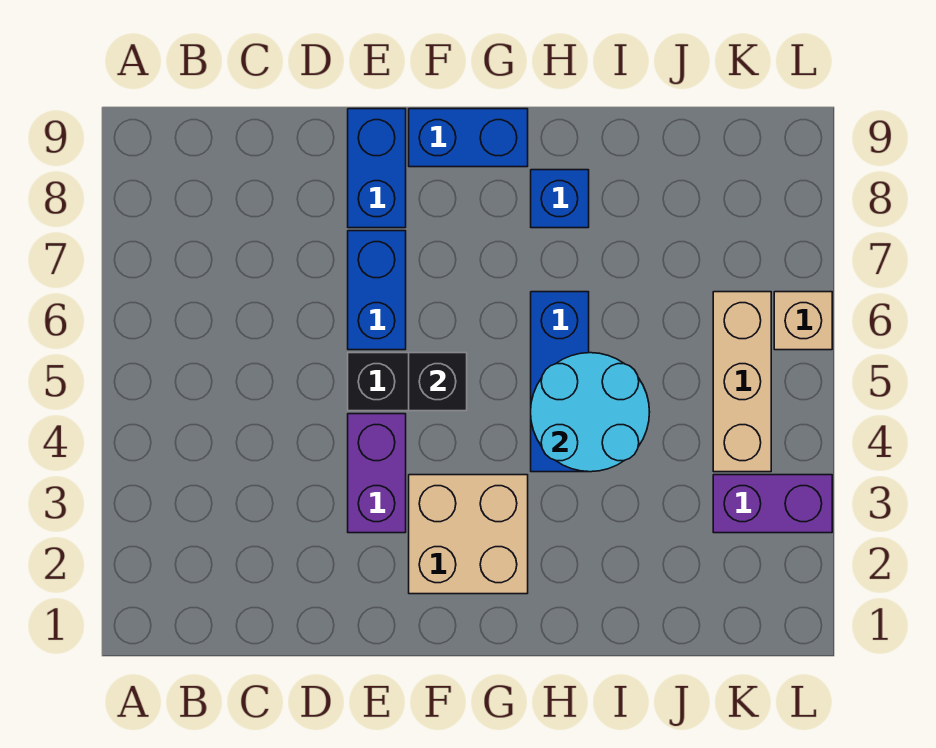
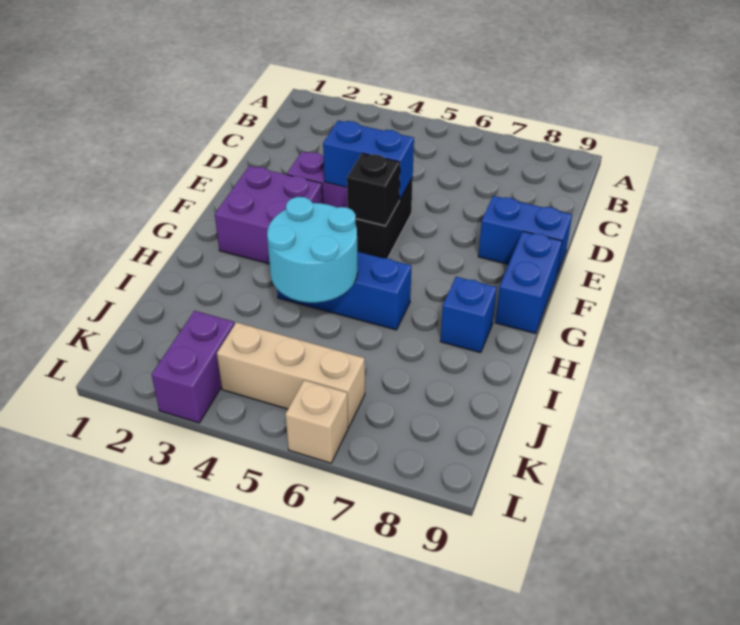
blue brick E6:E7 level 1 -> blue brick E4:E5 level 2
tan brick F2:G3 level 1 -> purple brick F2:G3 level 1

